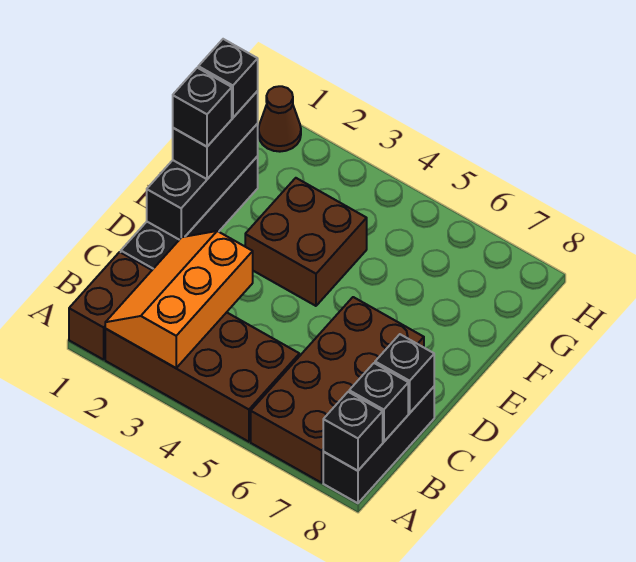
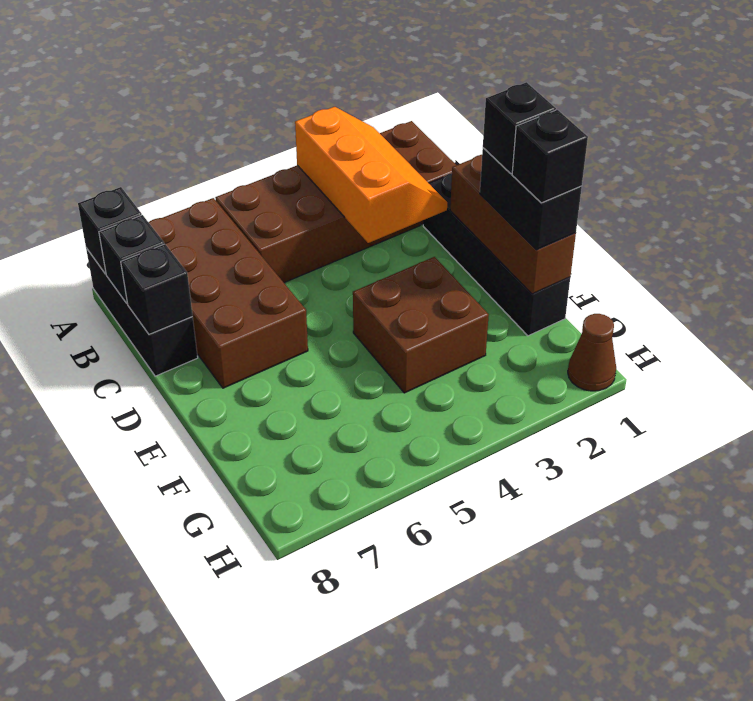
black brick D1:F1 level 2 -> brown brick D1:F1 level 2

